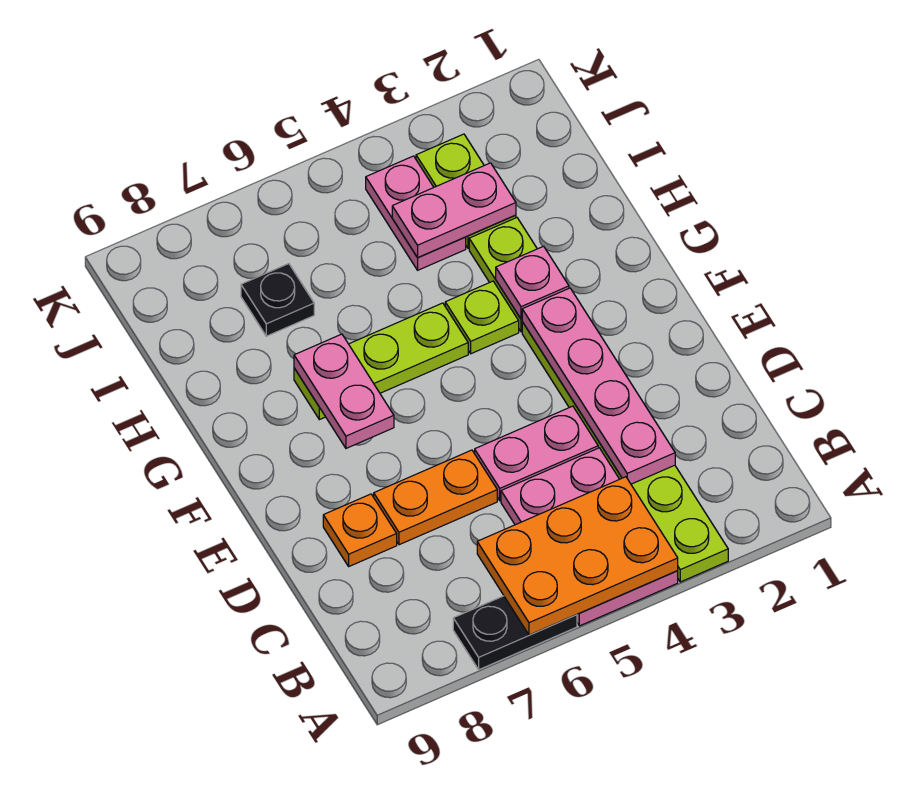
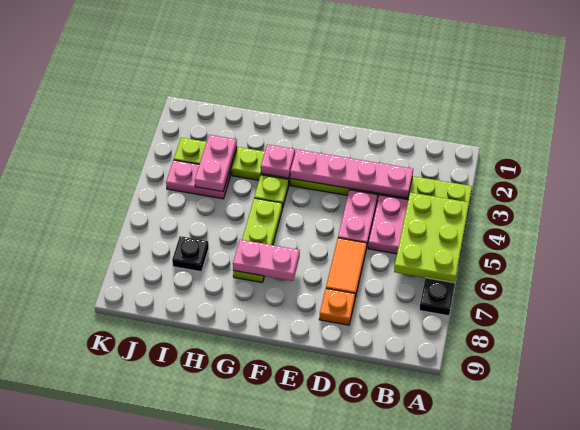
orange plate A4:B6 level 2 -> lime plate A4:B6 level 2
orange plate D6:D7 level 1 -> orange tile D6:D7 level 1

